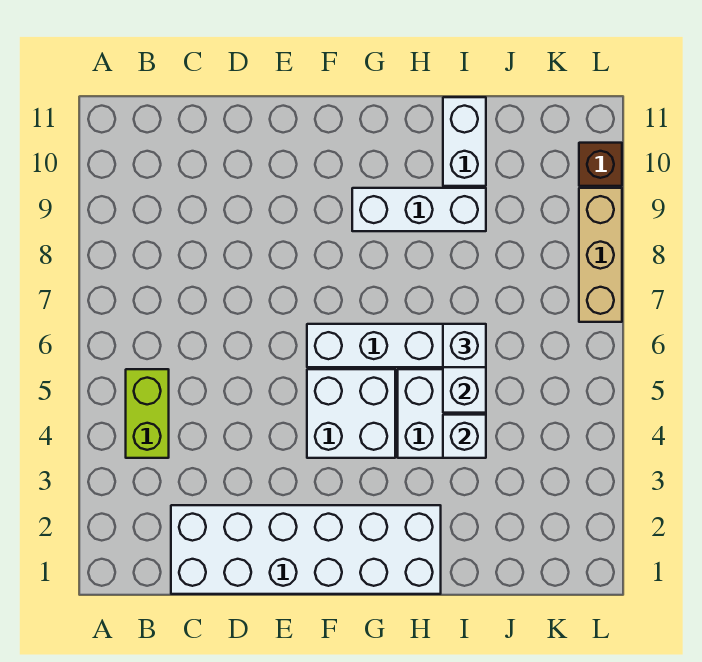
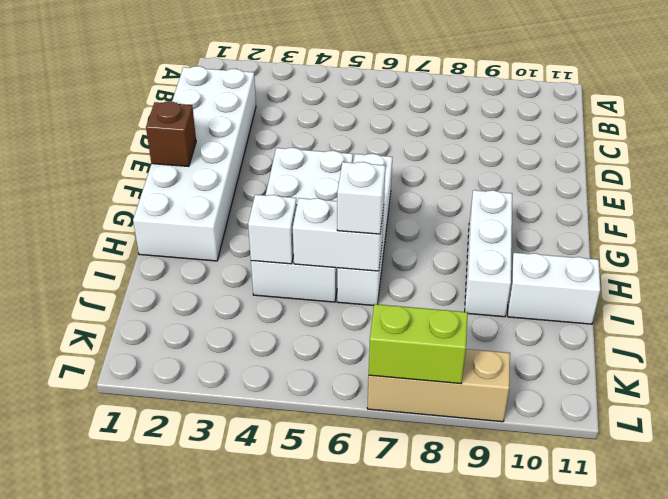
lime brick B4:B5 level 1 -> lime brick L7:L8 level 2
brown brick L10 level 1 -> brown brick F1 level 2

